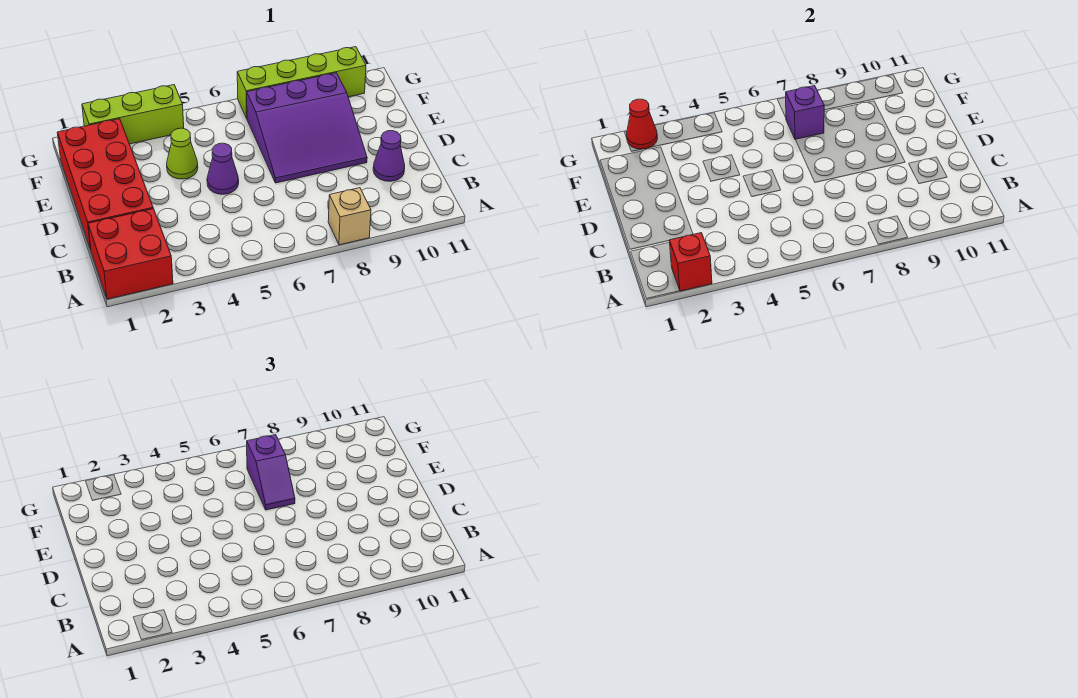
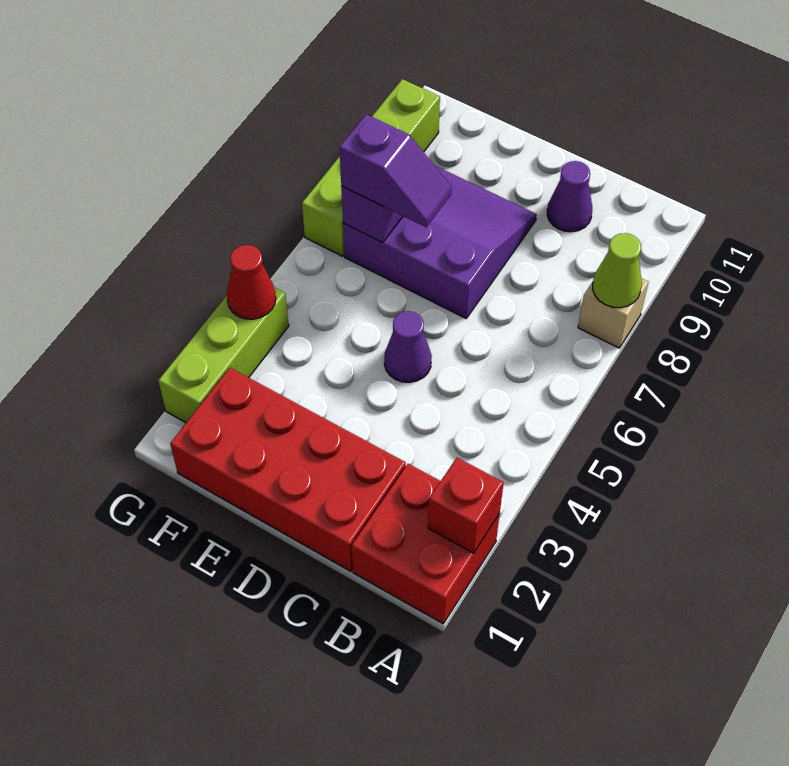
purple slope D7:F9 level 1 top F -> purple slope D7:F9 level 1 top 7
lime cone E4 level 1 -> lime cone A8 level 2
red cone G2 level 2 -> red cone G4 level 2

